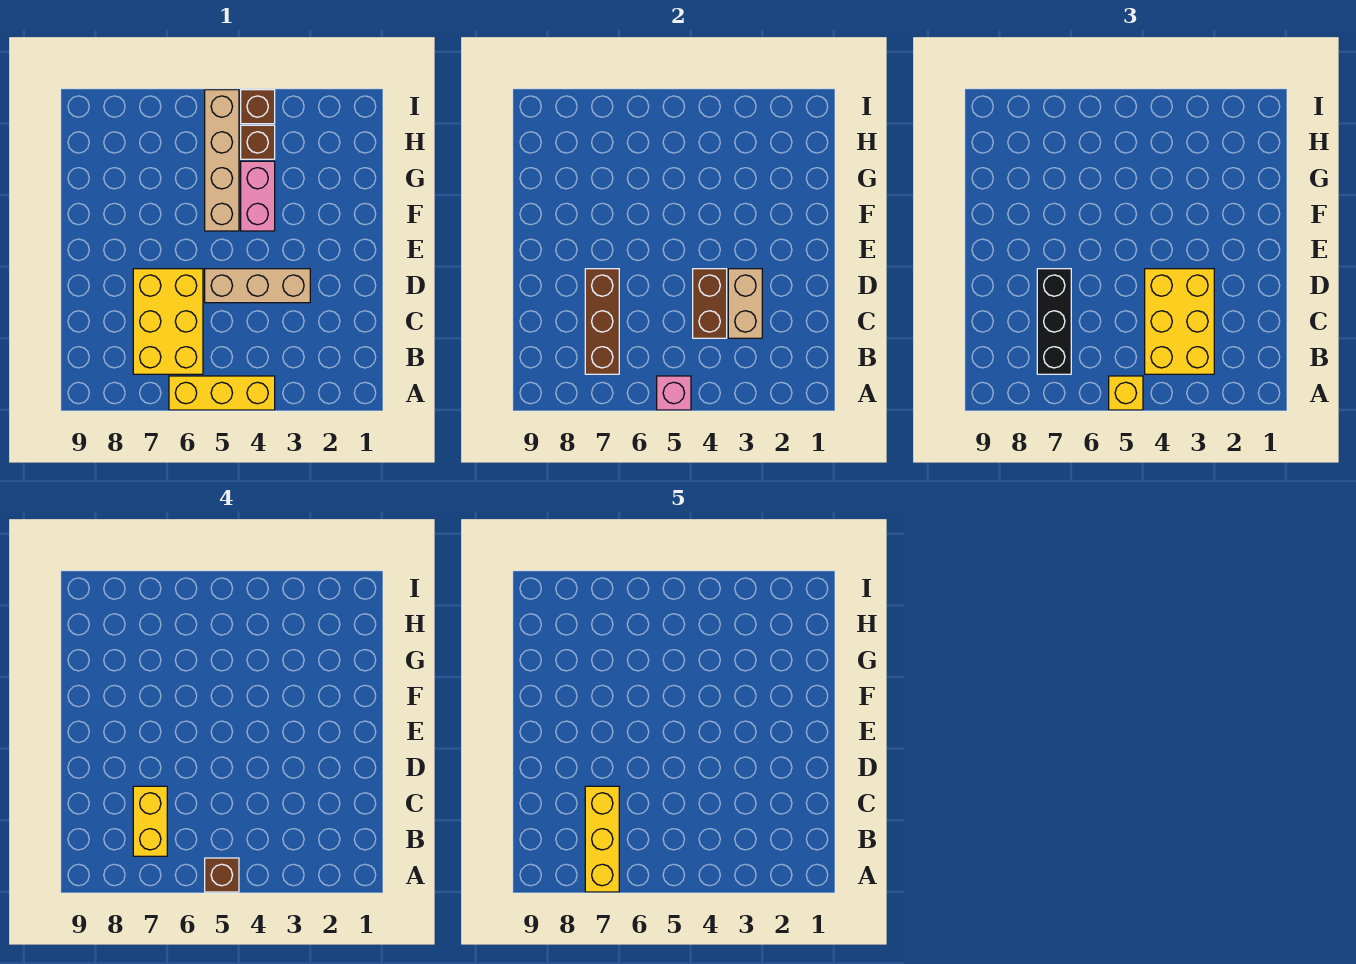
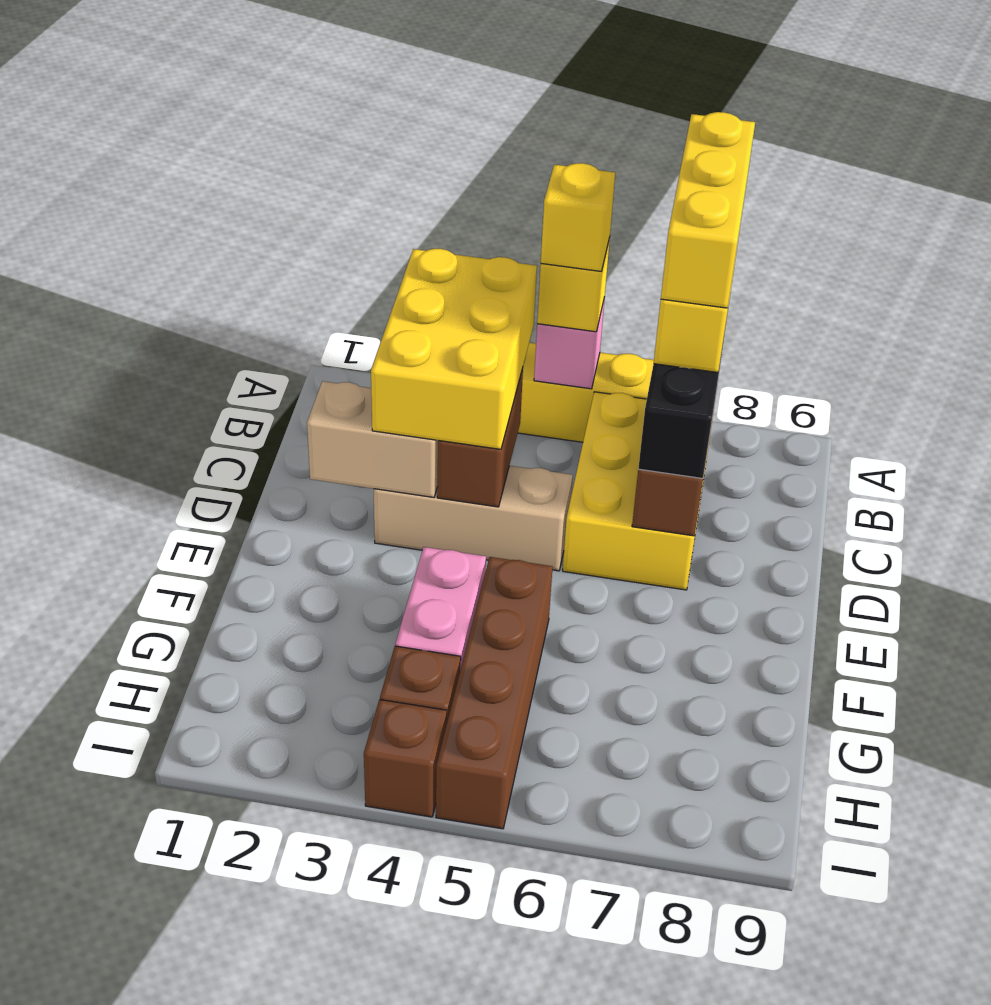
brown brick A5 level 4 -> yellow brick A5 level 4
tan brick C3:D3 level 2 -> tan brick D2:D3 level 2
tan brick F5:I5 level 1 -> brown brick F5:I5 level 1

